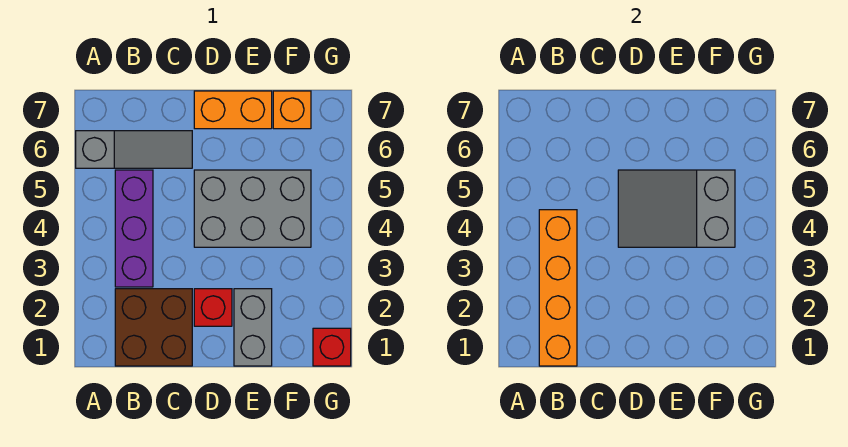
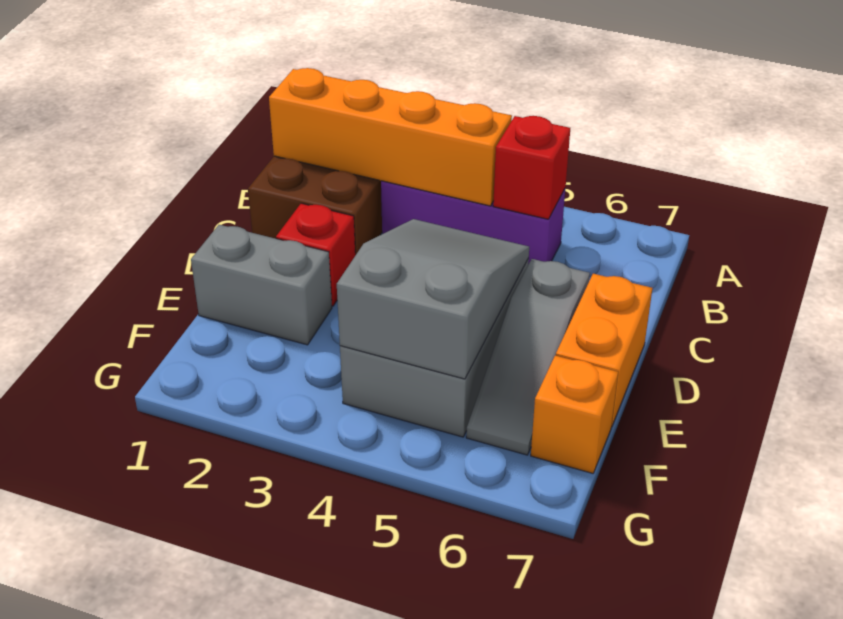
grey slope A6:C6 level 1 top A -> grey slope D6:F6 level 1 top D
red brick G1 level 1 -> red brick B5 level 2

